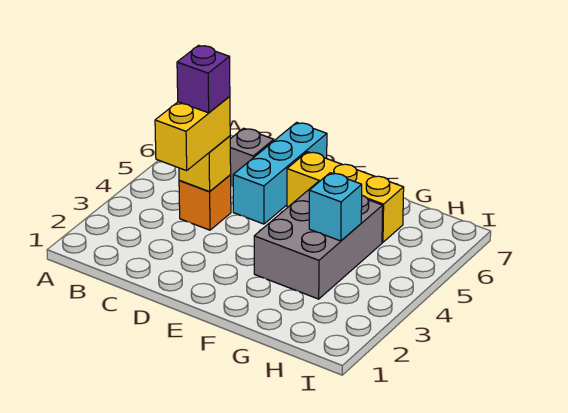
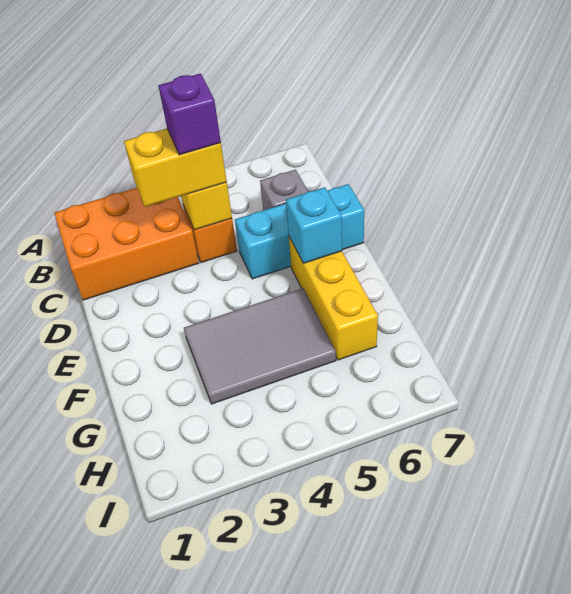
none -> orange brick B1:C3 level 1
grey brick F3:G5 level 1 -> grey tile F3:G5 level 1
cyan brick G4 level 2 -> cyan brick E6 level 2

